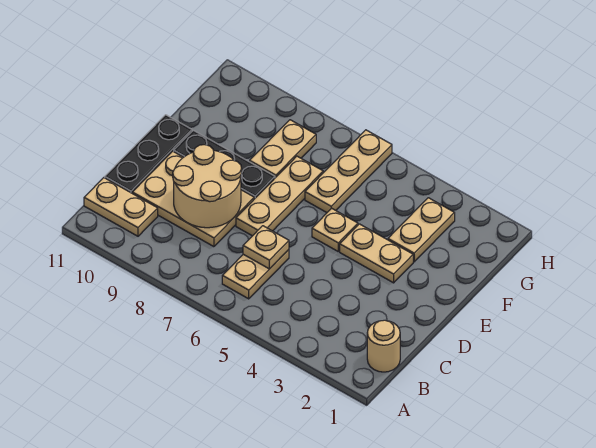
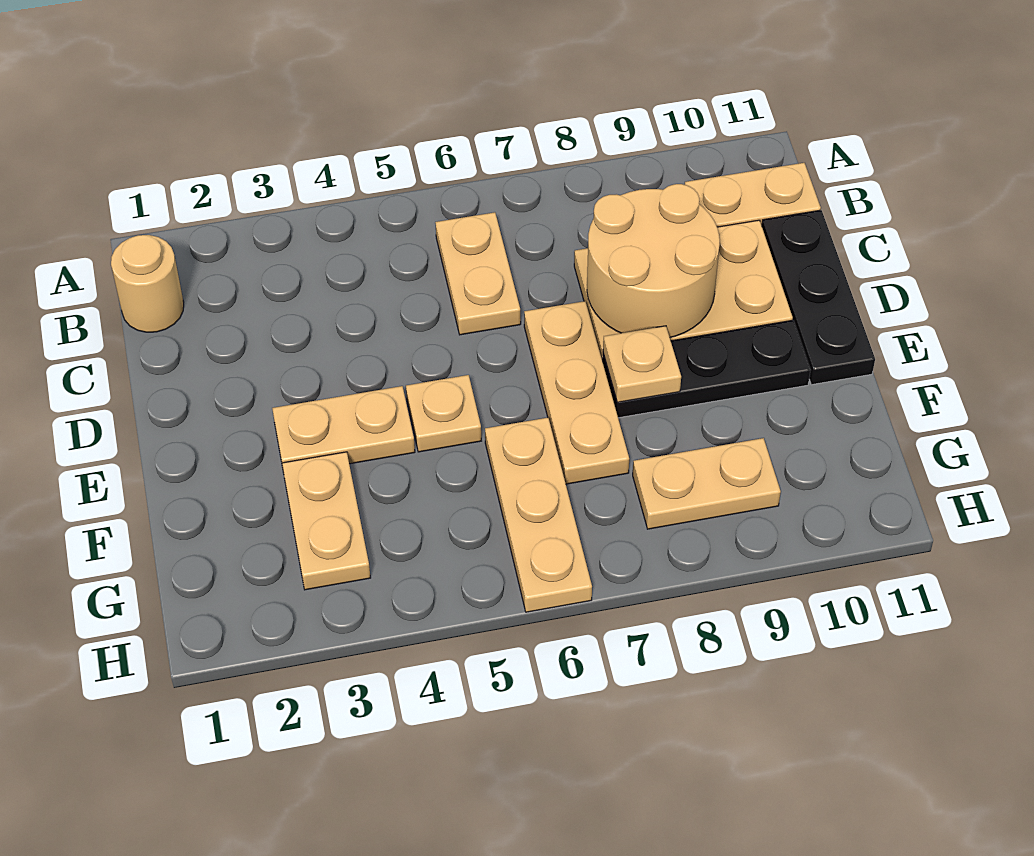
tan plate C6 level 2 -> tan plate E8 level 2
tan plate F8:G8 level 1 -> tan plate G8:G9 level 1

